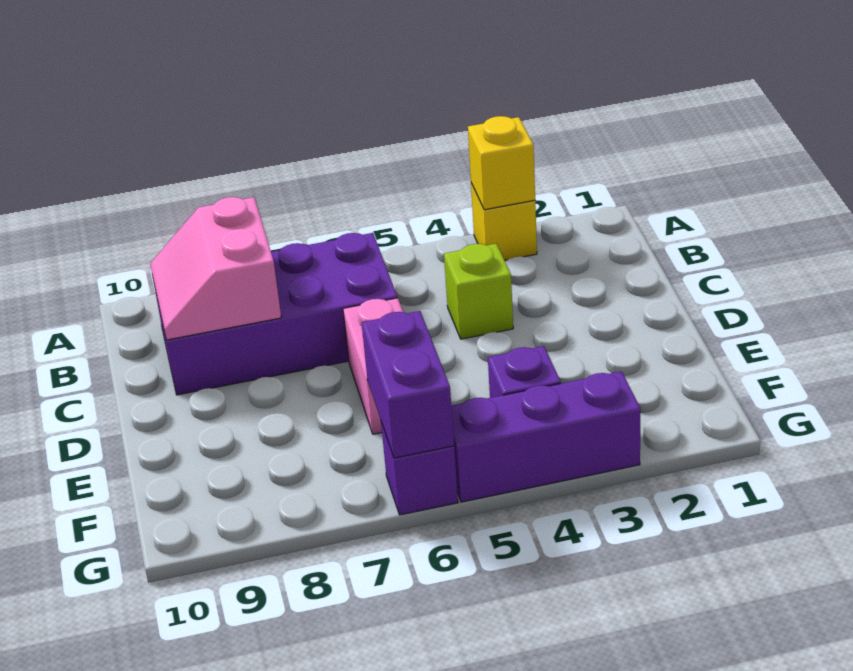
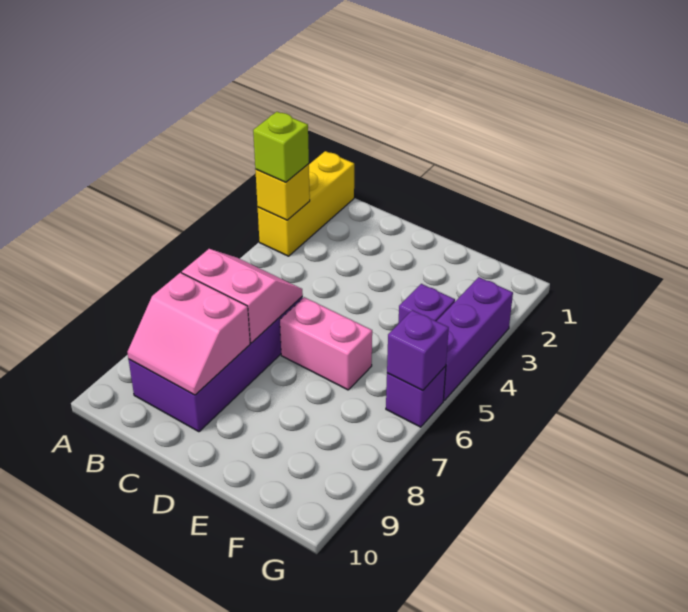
yellow brick A3 level 1 -> yellow brick A1:A3 level 1
none -> pink slope B6:C7 level 2 top 7
lime brick C4 level 1 -> lime brick A3 level 3
purple brick F6:G6 level 2 -> purple brick G6 level 2

